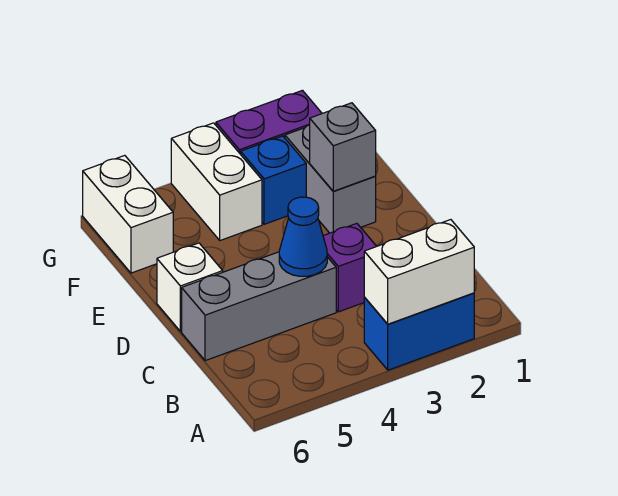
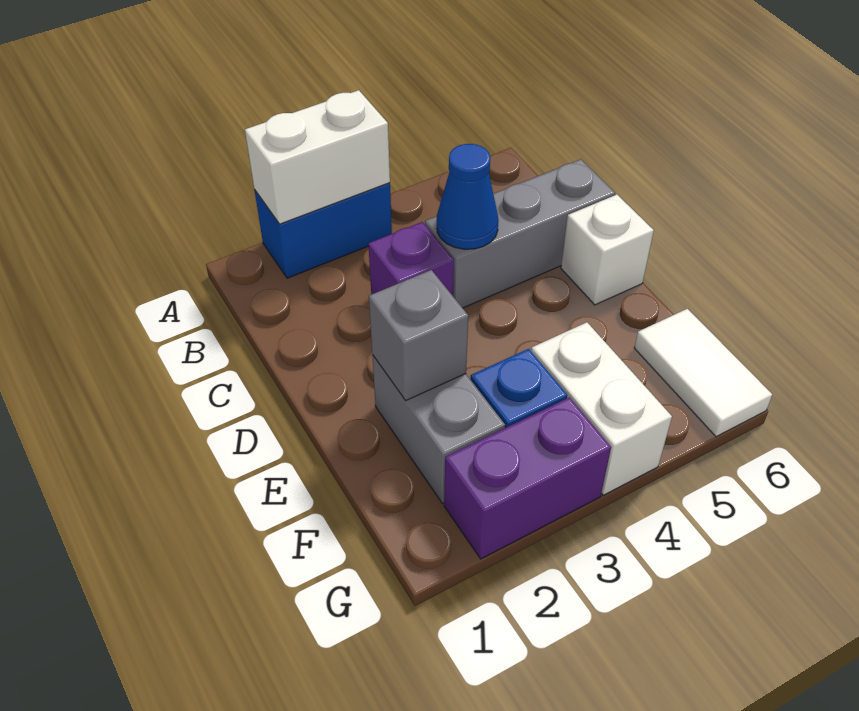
white brick F6:G6 level 1 -> white tile F6:G6 level 1

